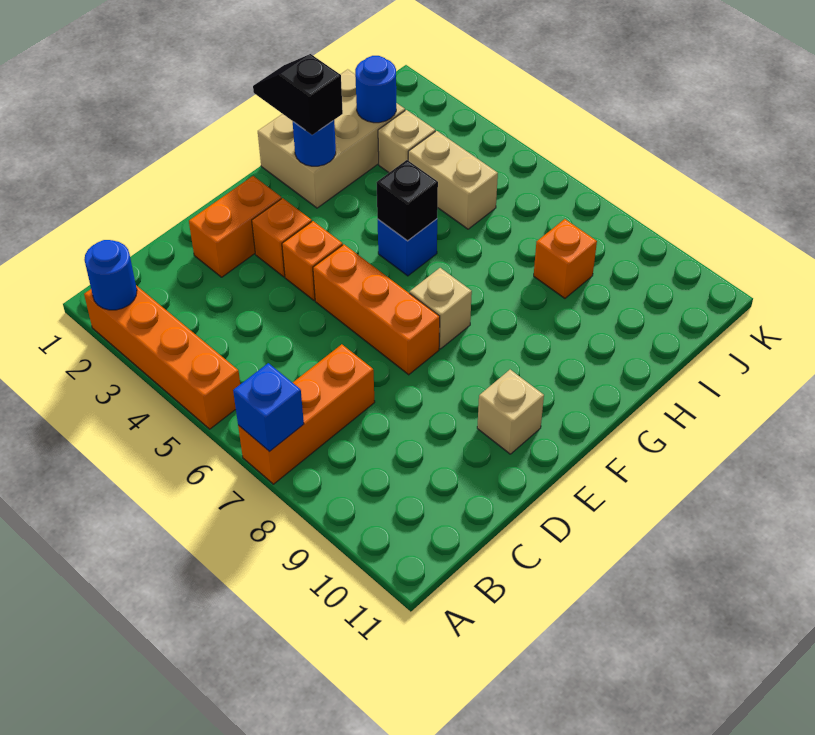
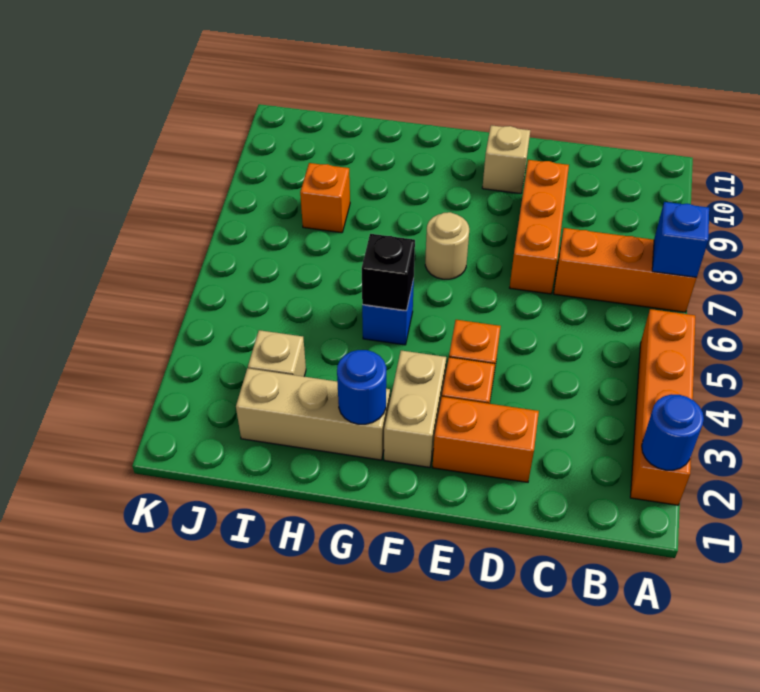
orange brick E5:E7 level 1 -> orange brick D7:D9 level 1
tan brick F7 level 1 -> tan round brick F7 level 1
tan brick G1:I2 level 1 -> tan brick G2:I2 level 1
black slope G1:G2 level 3 top 2 -> none
blue round brick I2 level 2 -> none
tan brick I4:I5 level 1 -> tan brick F2:F3 level 1

